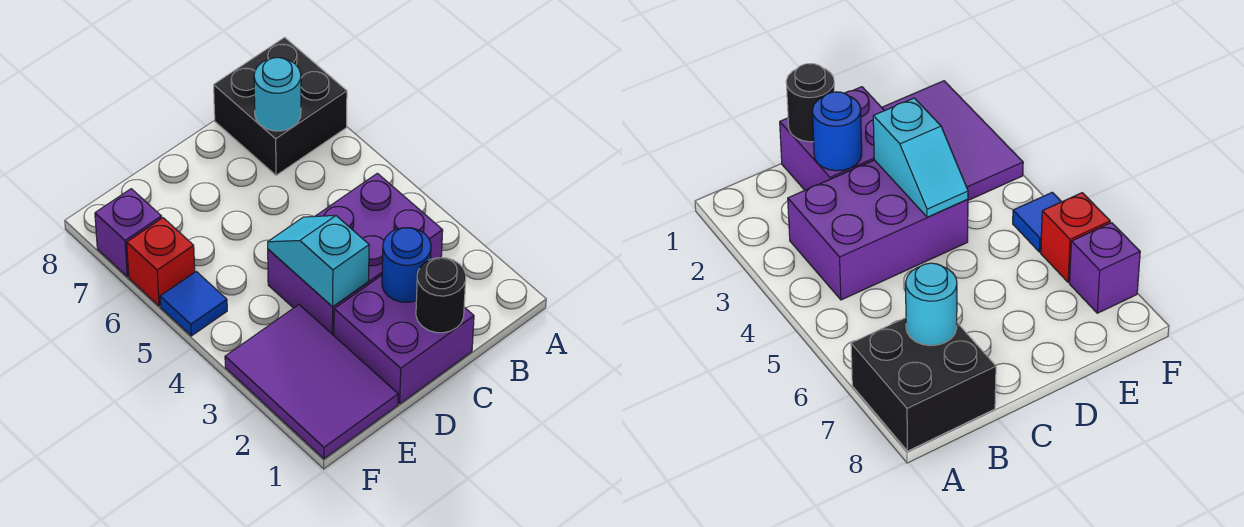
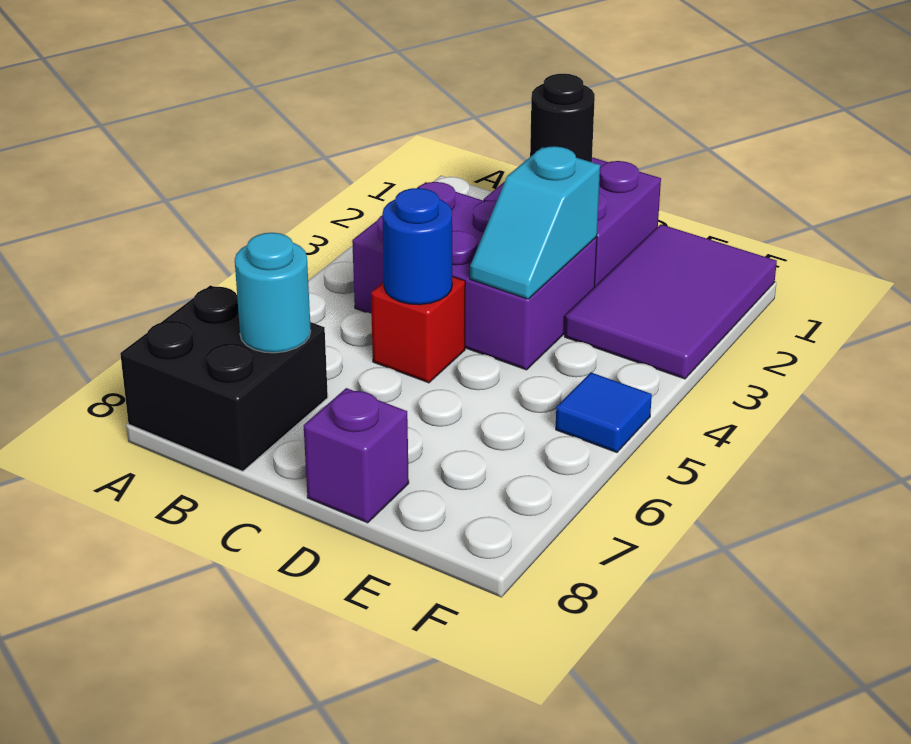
blue round brick C2 level 2 -> blue round brick C5 level 2
red brick F6 level 1 -> red brick C5 level 1
purple brick F7 level 1 -> purple brick D8 level 1

